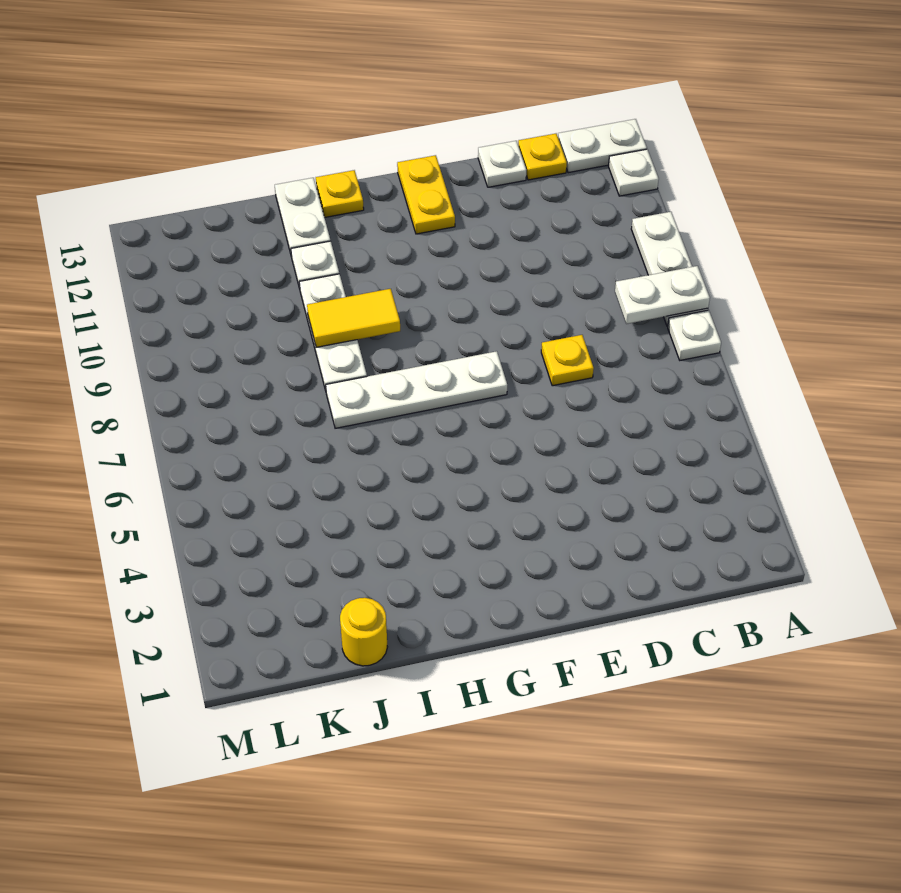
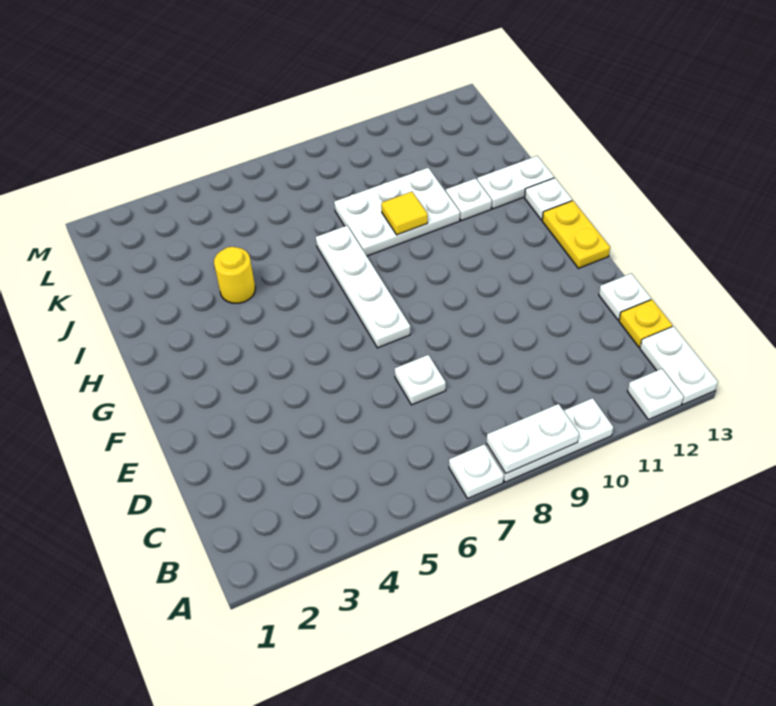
white plate A8:B8 level 2 -> white plate A8:A9 level 2
yellow plate D7 level 1 -> white plate D7 level 1
yellow plate F12:F13 level 1 -> yellow plate F13:G13 level 1
yellow tile H9:I9 level 2 -> yellow tile I9 level 2
yellow plate H13 level 1 -> white plate H13 level 1
white plate I8:I10 level 1 -> white plate I8:J10 level 1
yellow round brick J1 level 1 -> yellow round brick I4 level 1

